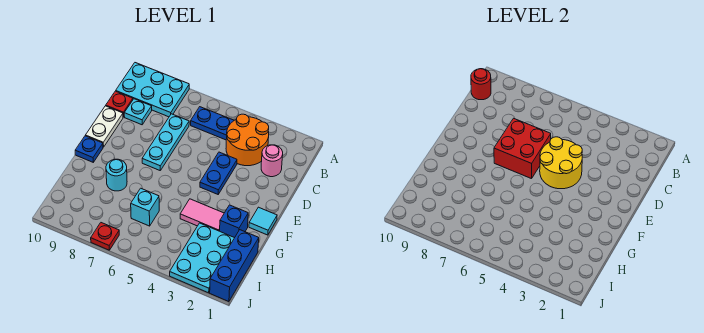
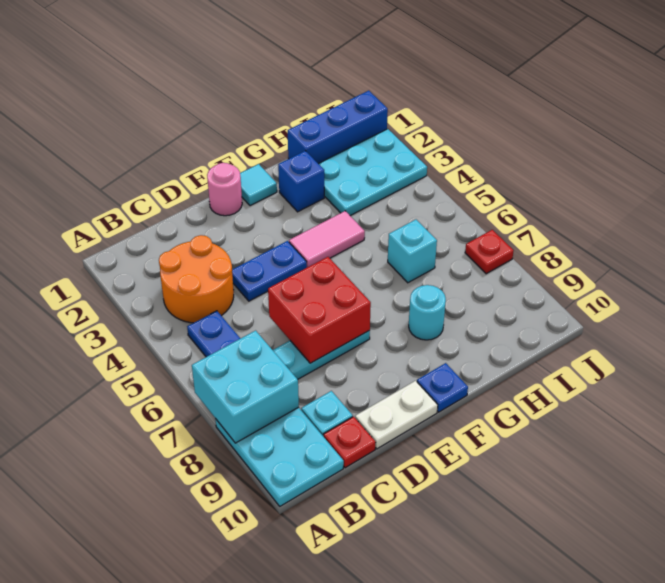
none -> cyan brick A7:B8 level 2
red round brick B10 level 2 -> none
pink round brick C2 level 1 -> pink round brick E1 level 1
yellow round brick D4:E5 level 2 -> none
pink tile G3:G4 level 1 -> pink tile F4:G4 level 1

